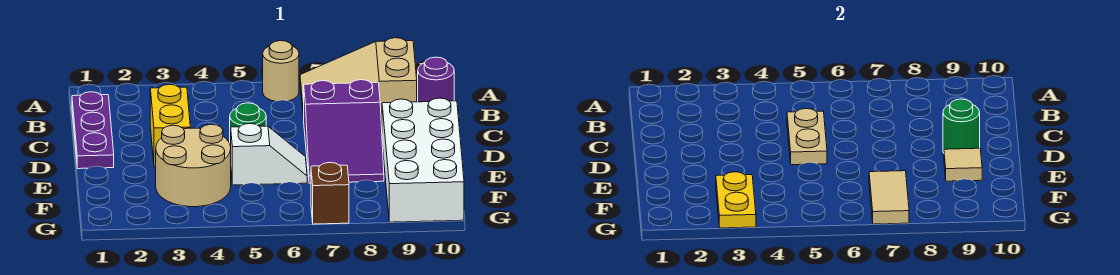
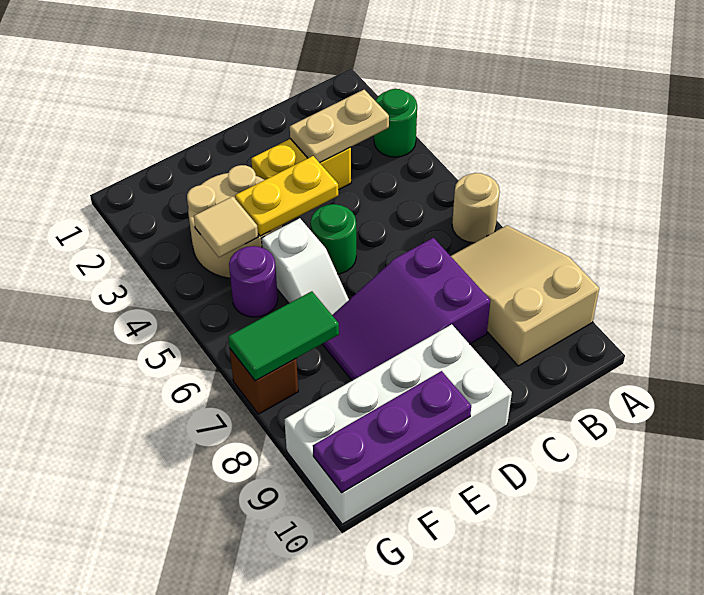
purple plate B1:D1 level 1 -> purple plate E10:G10 level 2
purple round brick B10 level 1 -> purple round brick F5 level 1
tan plate C5:D5 level 2 -> tan plate B3:C3 level 2
green round brick D9 level 2 -> green round brick A3 level 1
tan tile E9 level 2 -> tan tile F4 level 2
yellow plate F3:G3 level 2 -> yellow plate D4:E4 level 2
tan tile F7:G7 level 2 -> green tile F7:G7 level 2

